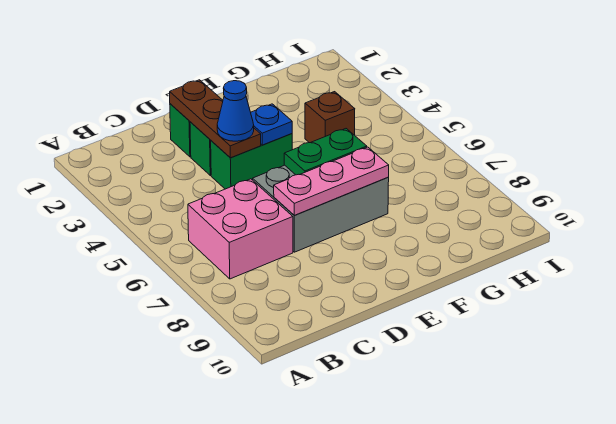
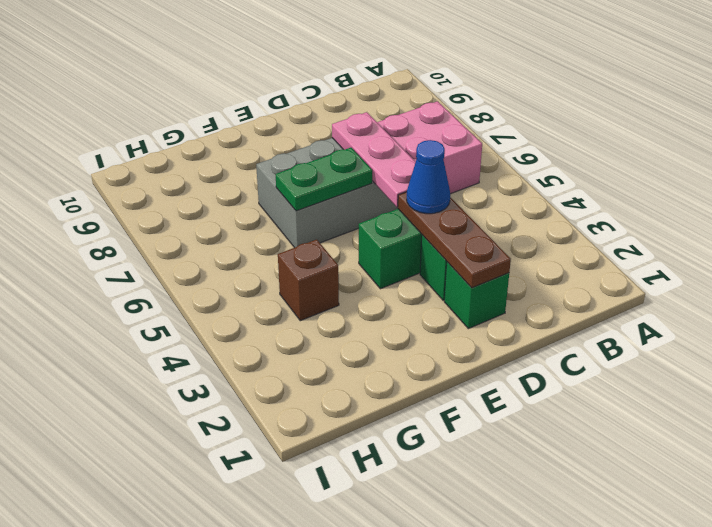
pink plate D7:F7 level 2 -> pink plate D5:D7 level 2
blue plate E4 level 2 -> none

